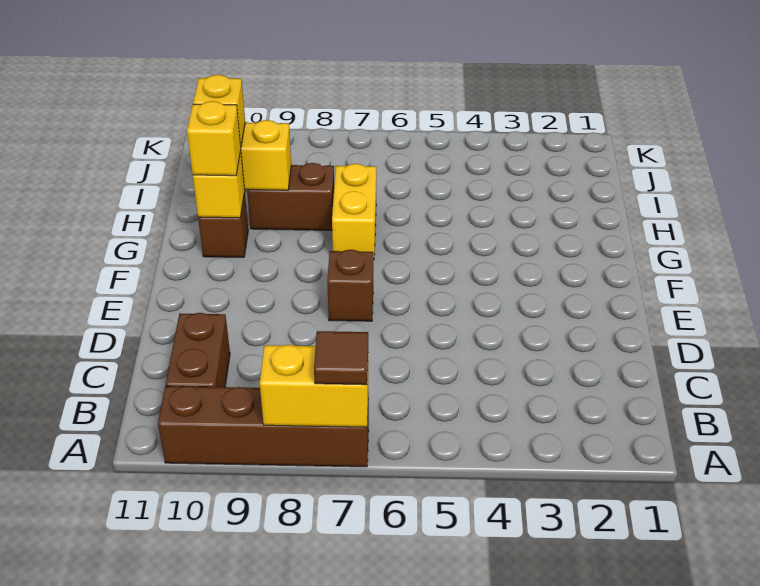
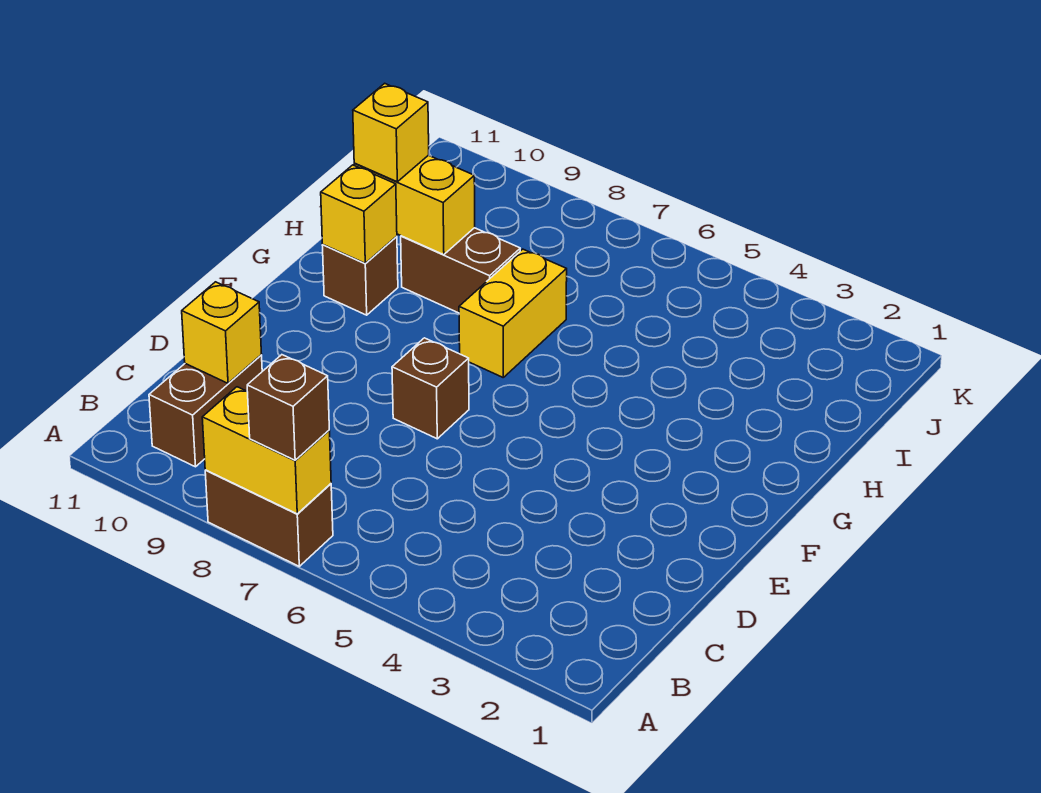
brown brick A7:A10 level 1 -> brown brick A7:A8 level 1
brown tile A7 level 3 -> brown brick A7 level 3
yellow brick G10 level 3 -> yellow brick C10 level 2

